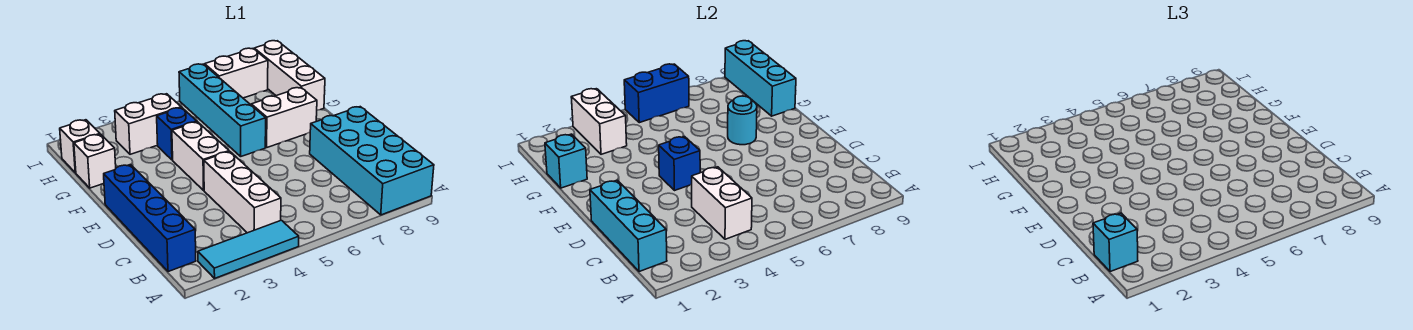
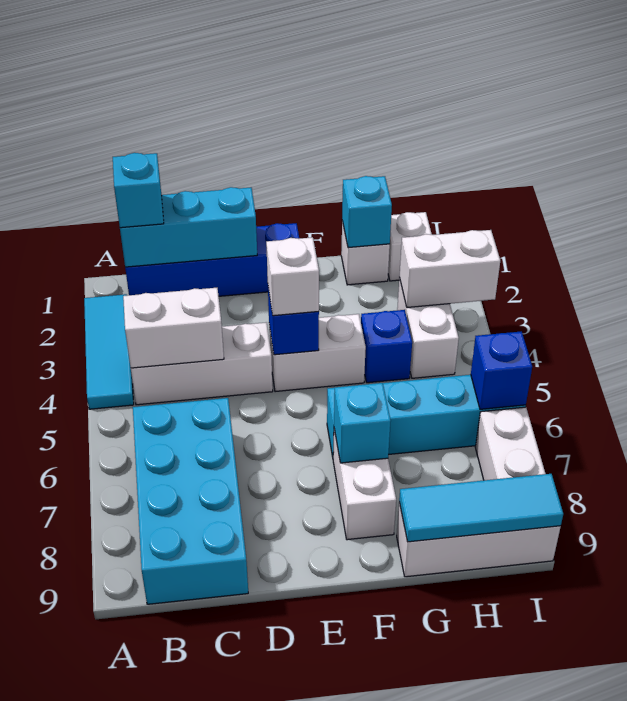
cyan brick A8:D9 level 1 -> cyan brick B6:C9 level 1
none -> white brick E4 level 3
cyan round brick F7 level 2 -> cyan brick F7 level 2
cyan brick G9:I9 level 2 -> cyan tile G9:I9 level 2
blue brick I5:I6 level 2 -> blue brick I6 level 2

